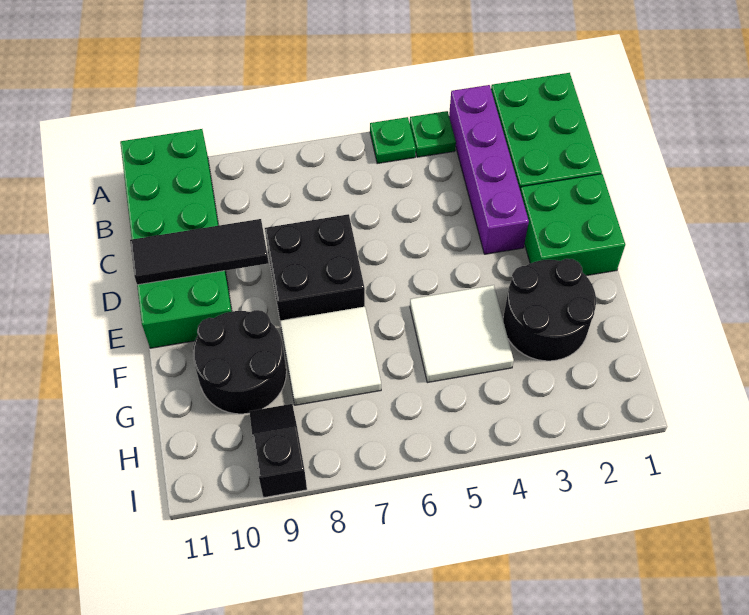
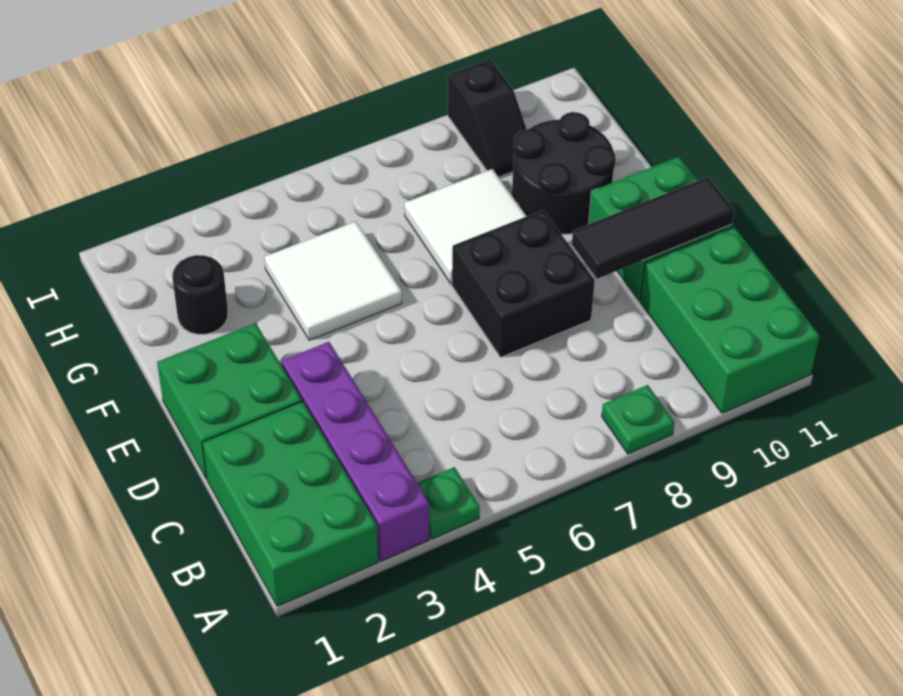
green plate A5 level 1 -> green plate A8 level 1
black round brick F2:G3 level 1 -> black round brick G2 level 1

